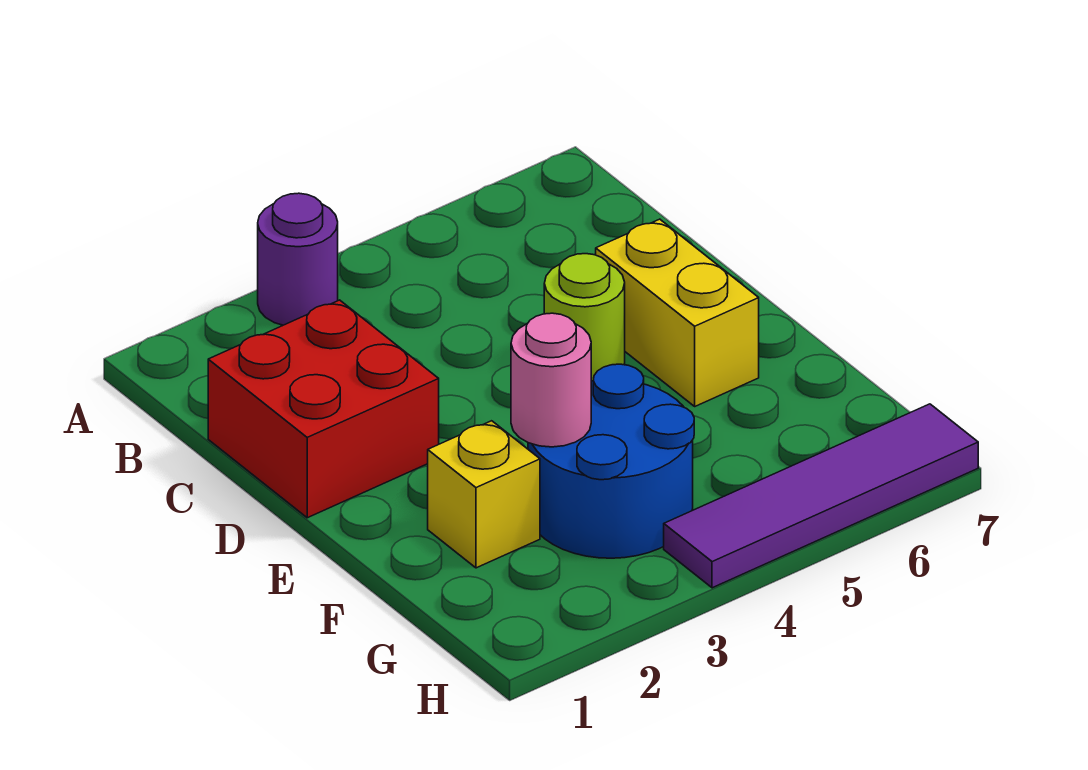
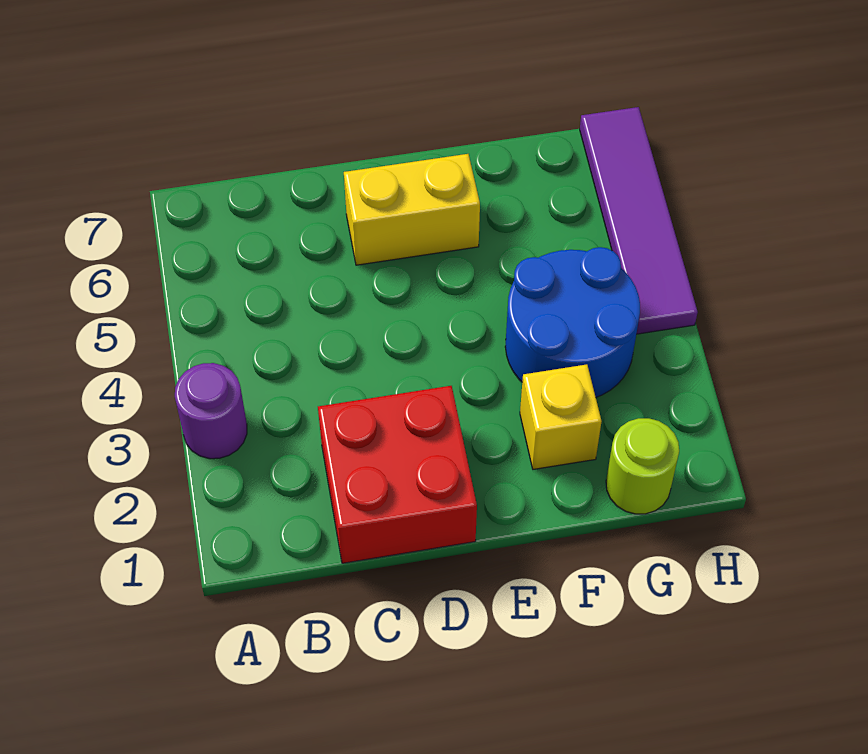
lime round brick D5 level 1 -> lime round brick G1 level 1
pink round brick F3 level 2 -> none

